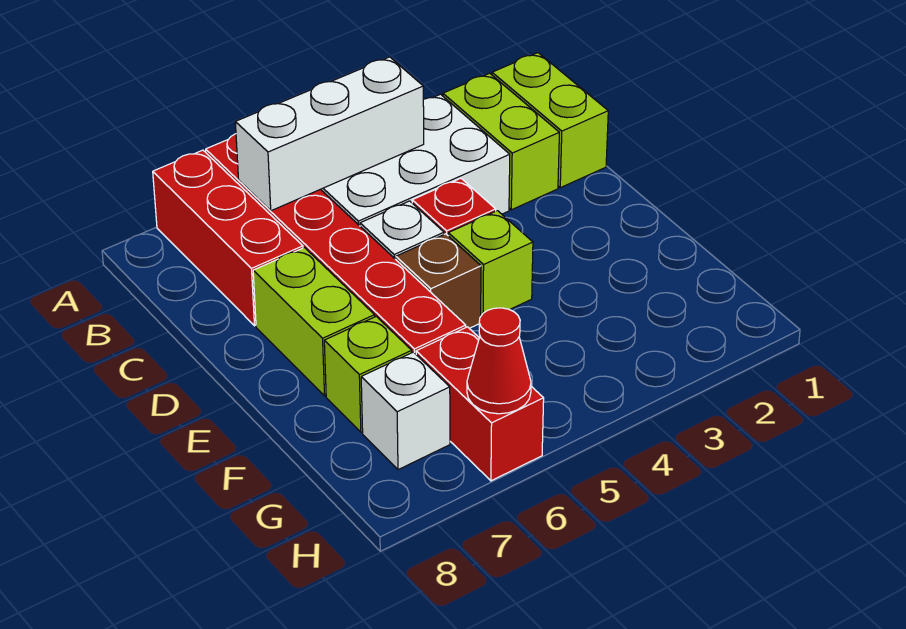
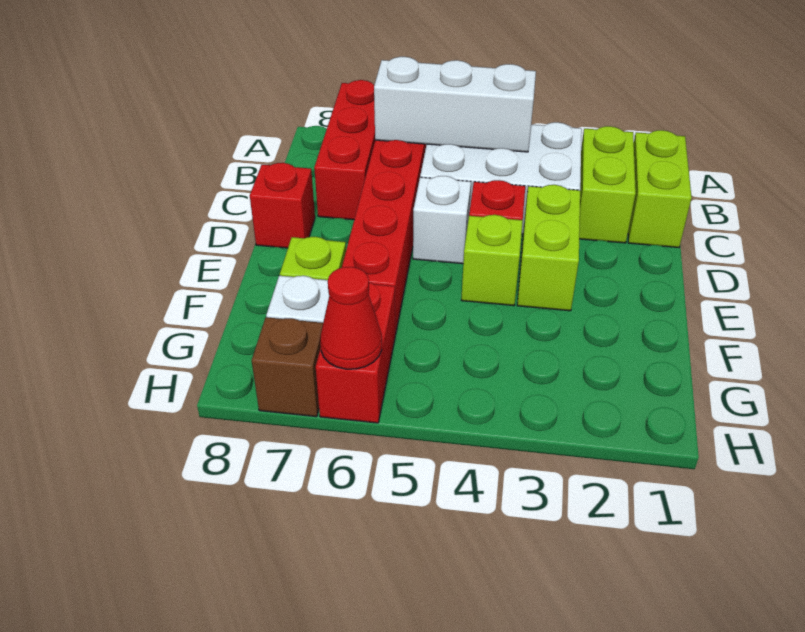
lime brick D7:E7 level 1 -> lime brick D3:E3 level 1
none -> red brick D8 level 1
brown brick E5 level 1 -> brown brick H7 level 1

